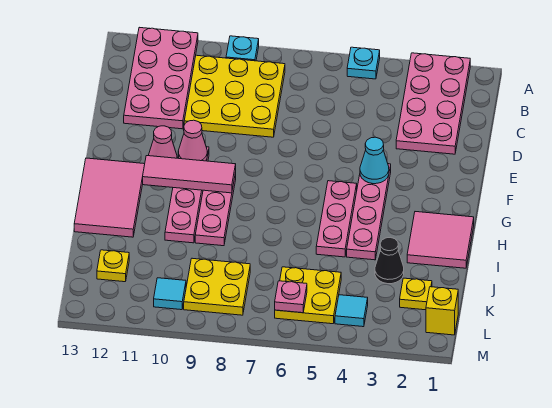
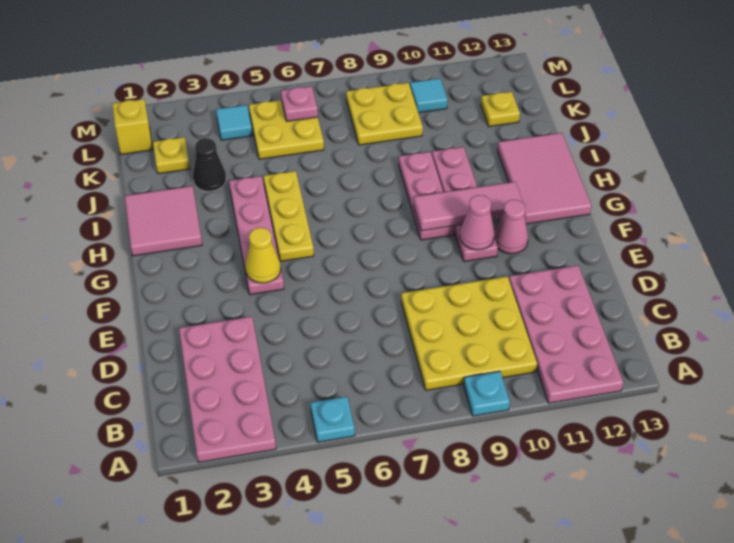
cyan cone F4 level 2 -> yellow cone F4 level 2
pink plate G5:I5 level 1 -> yellow plate G5:I5 level 1

